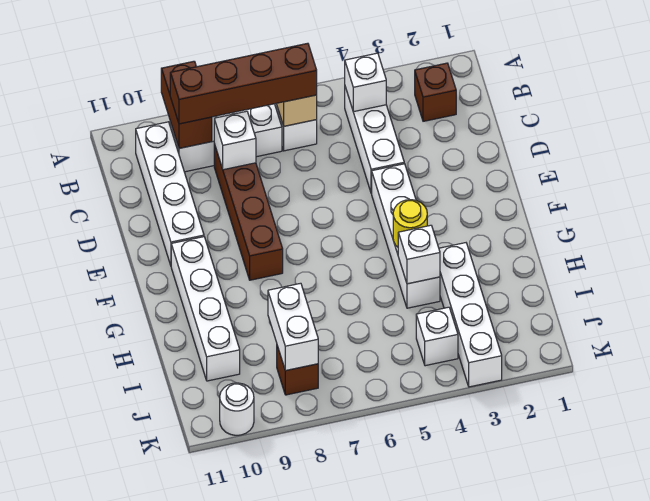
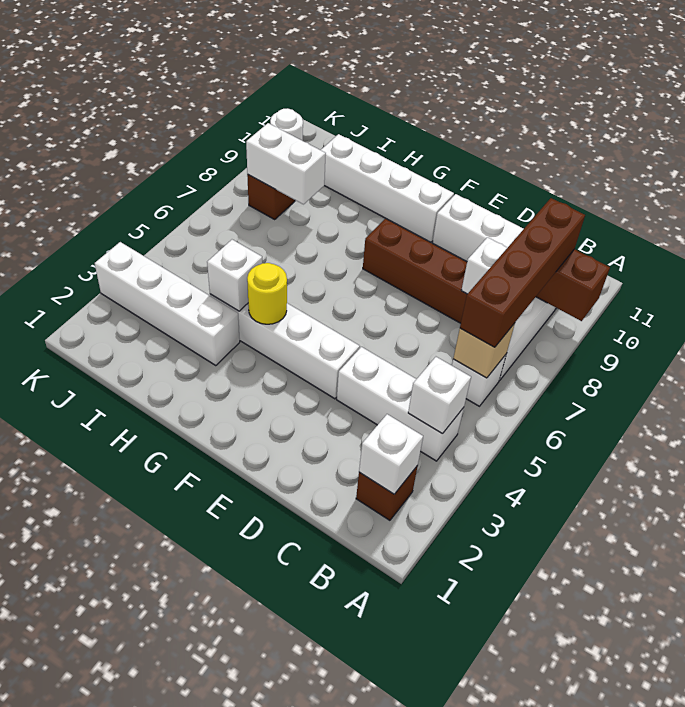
white brick J4 level 1 -> white brick B2 level 2

